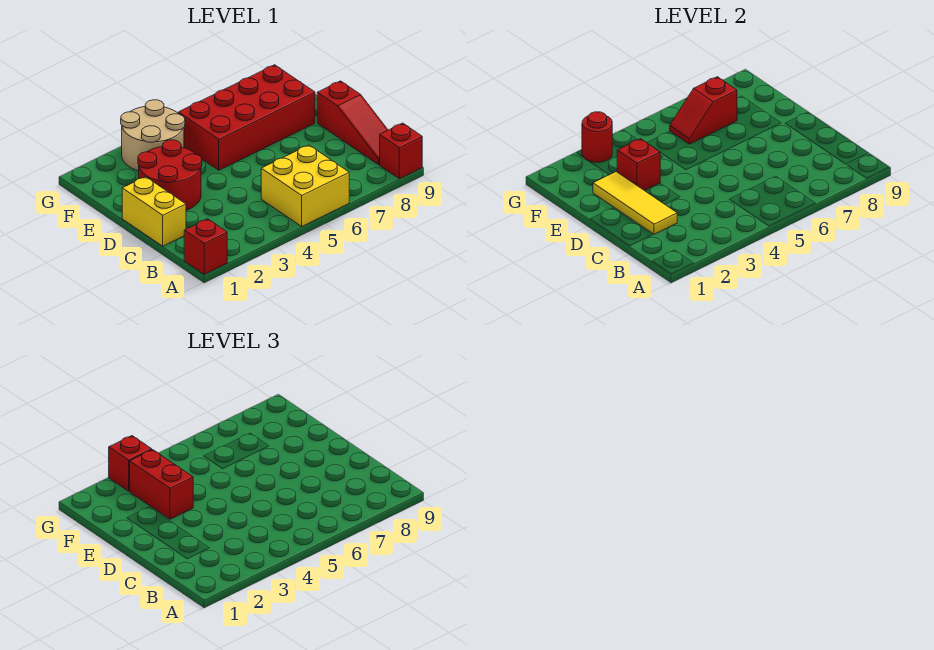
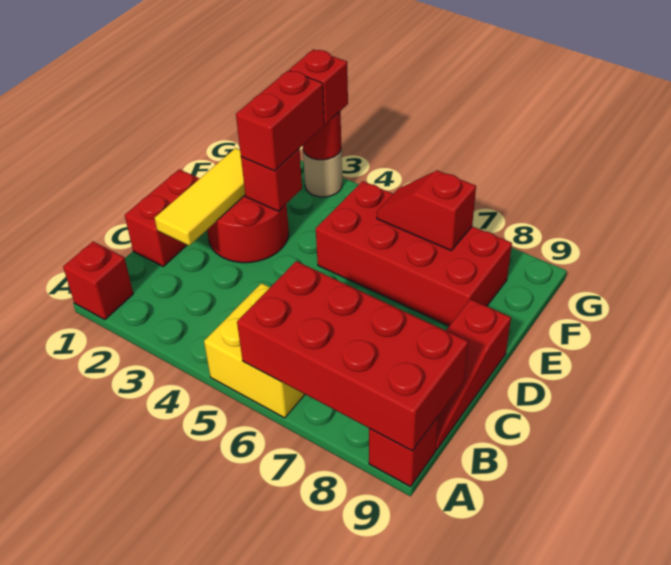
none -> red brick A6:B9 level 2
yellow brick C1:D1 level 1 -> red brick C1:D1 level 1
tan round brick F3:G4 level 1 -> tan round brick G3 level 1

